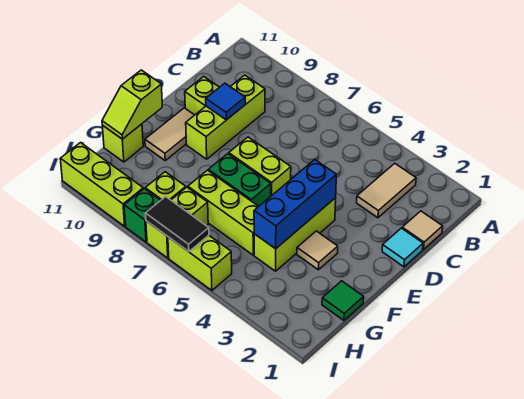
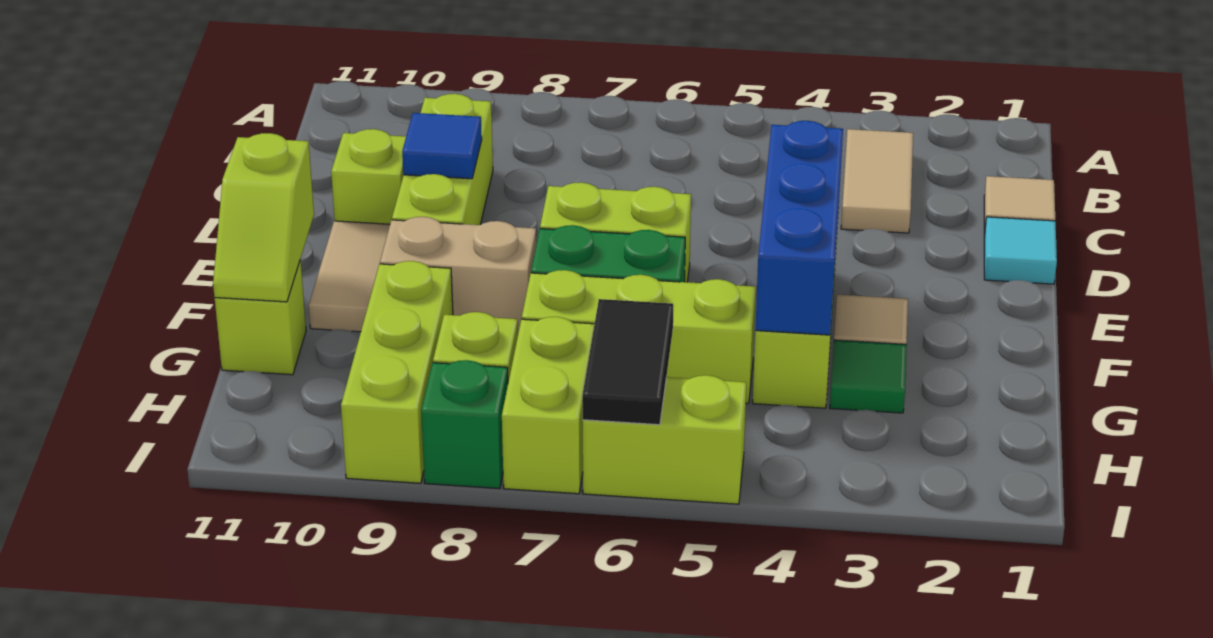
none -> tan brick F8:F9 level 1
green tile G1 level 1 -> green tile G3 level 1
black tile I6:I7 level 2 -> black tile H6:I6 level 2
lime brick I9:I11 level 1 -> lime brick G9:I9 level 1

